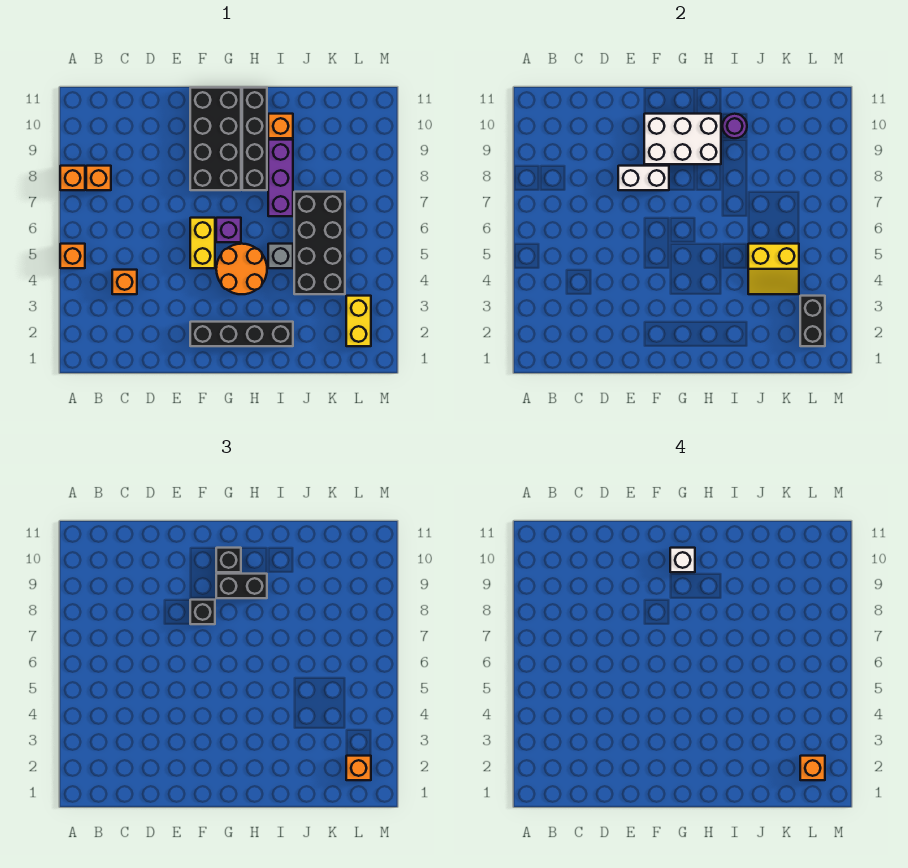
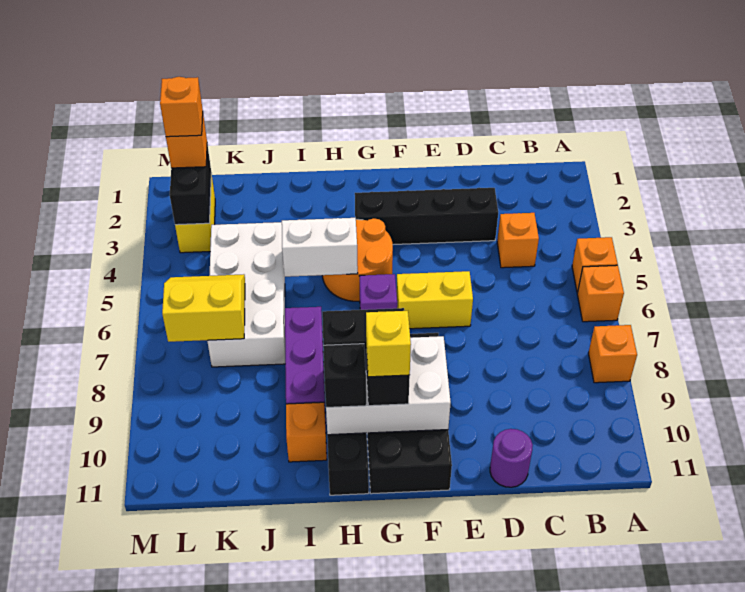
orange brick B8 level 1 -> orange brick A6 level 1
white brick E8:F8 level 2 -> white brick H5:I5 level 2
black brick F2:I2 level 1 -> black brick D3:G3 level 1
yellow brick F5:F6 level 1 -> yellow brick E6:F6 level 1
black brick F8 level 3 -> black brick H10 level 3
white brick G10 level 4 -> yellow brick G10 level 4
grey brick I5 level 1 -> none
purple round brick I10 level 2 -> purple round brick D11 level 1
black brick J4:K7 level 1 -> white brick J4:K7 level 1
yellow slope J4:K5 level 2 top 5 -> yellow slope K6:L7 level 2 top 7

